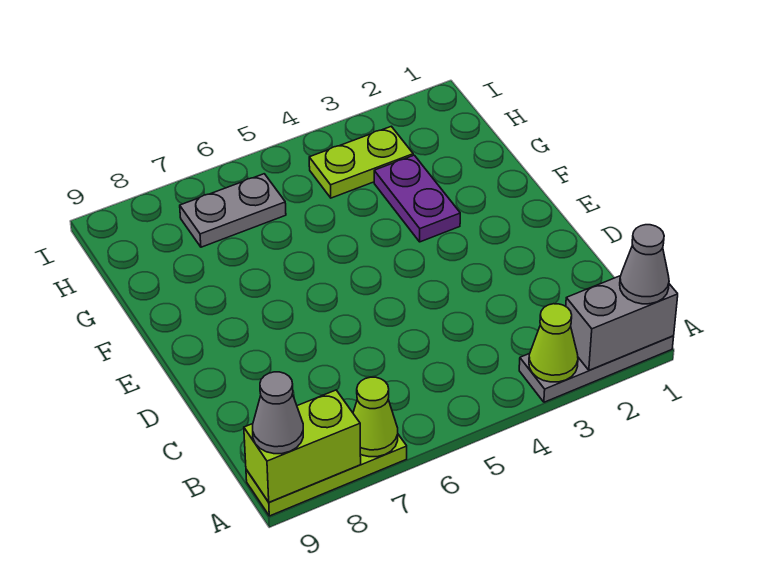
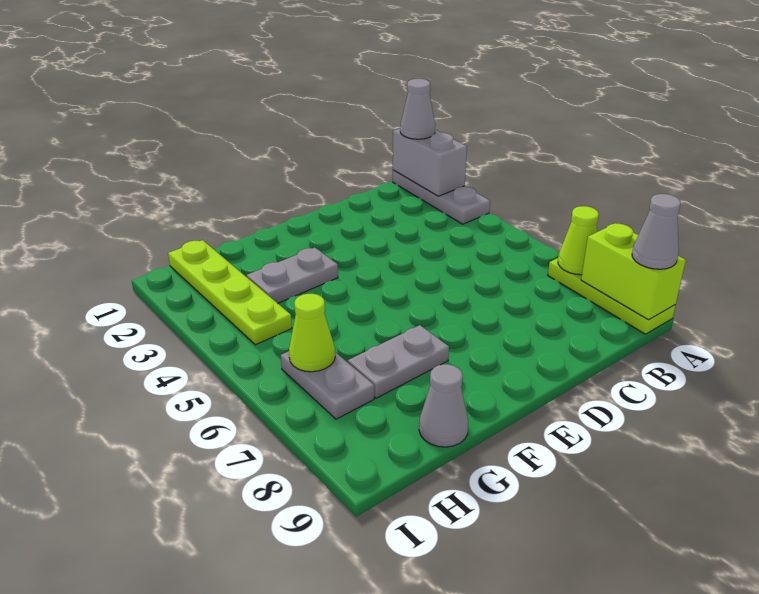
lime cone A3 level 2 -> lime cone H6 level 2
purple plate F3:G3 level 1 -> grey plate F3:G3 level 1
none -> grey plate F7:G7 level 1
none -> grey cone G9 level 1
lime plate H3:H4 level 1 -> lime plate H1:H4 level 1

